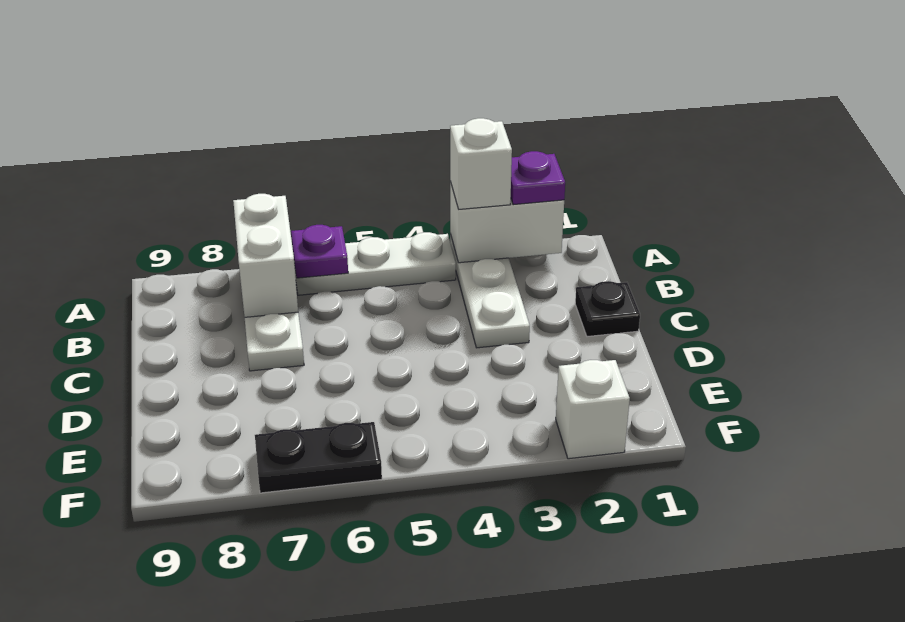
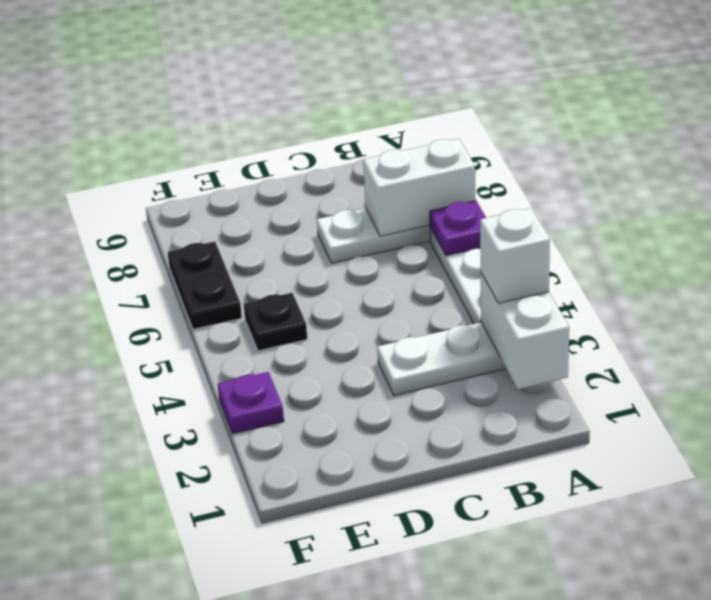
purple plate A2 level 3 -> purple plate F3 level 1
black plate C1 level 1 -> black plate E5 level 1
white brick F2 level 1 -> none

